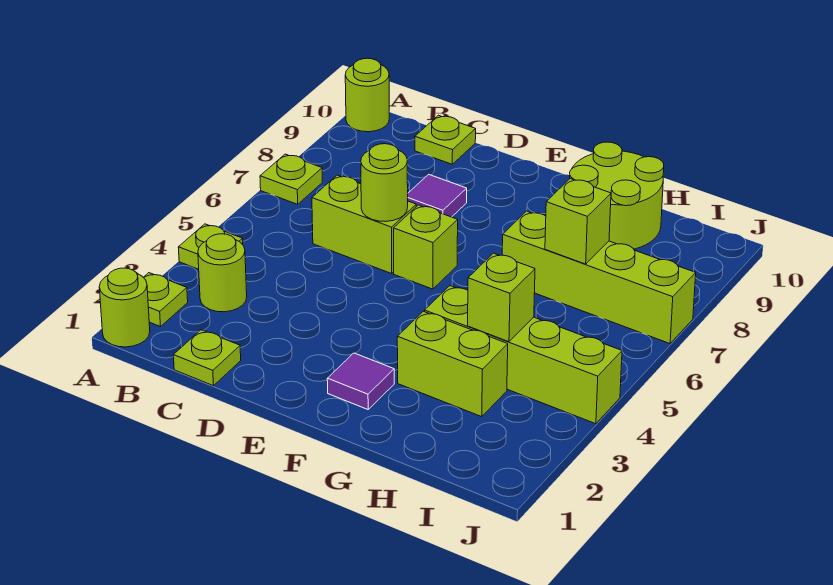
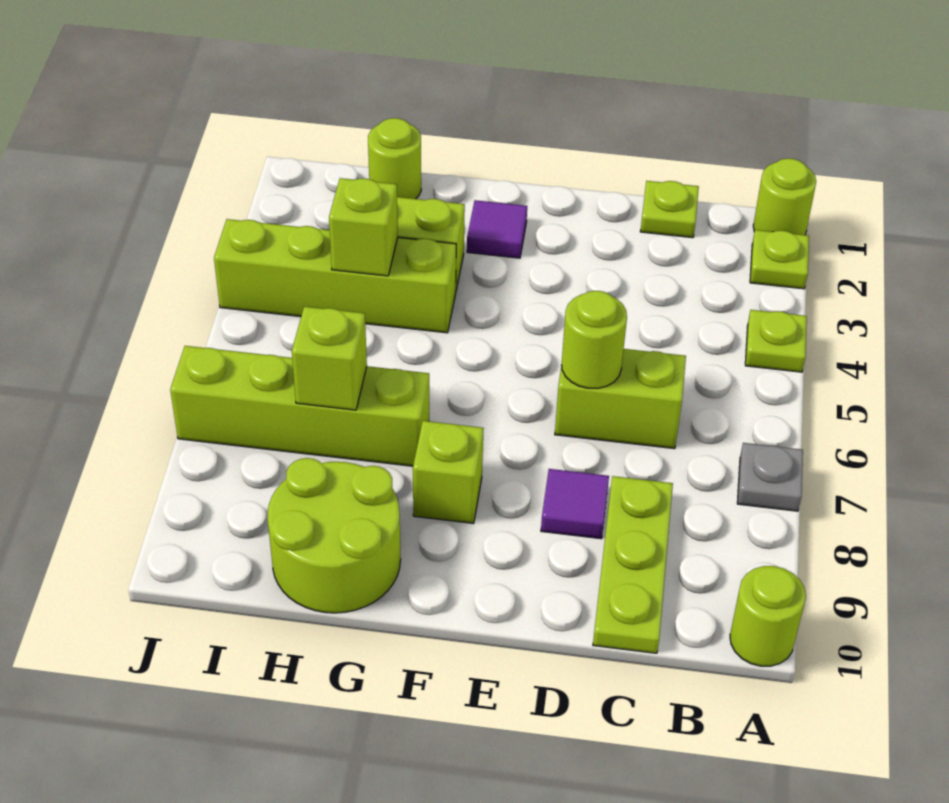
lime plate A7 level 1 -> grey plate A7 level 1
lime round brick B3 level 1 -> lime round brick H1 level 1
lime plate C10 level 1 -> lime plate C8:C10 level 1
lime brick E6 level 1 -> lime brick F8 level 1

